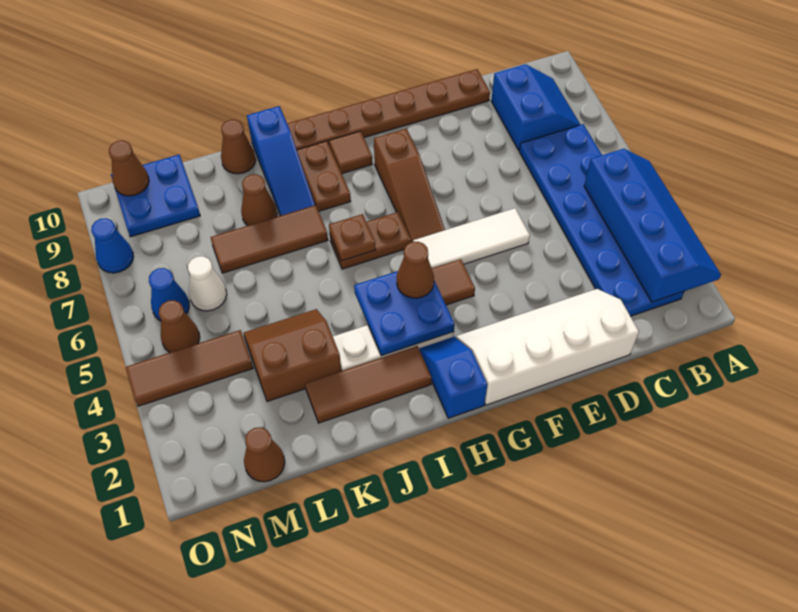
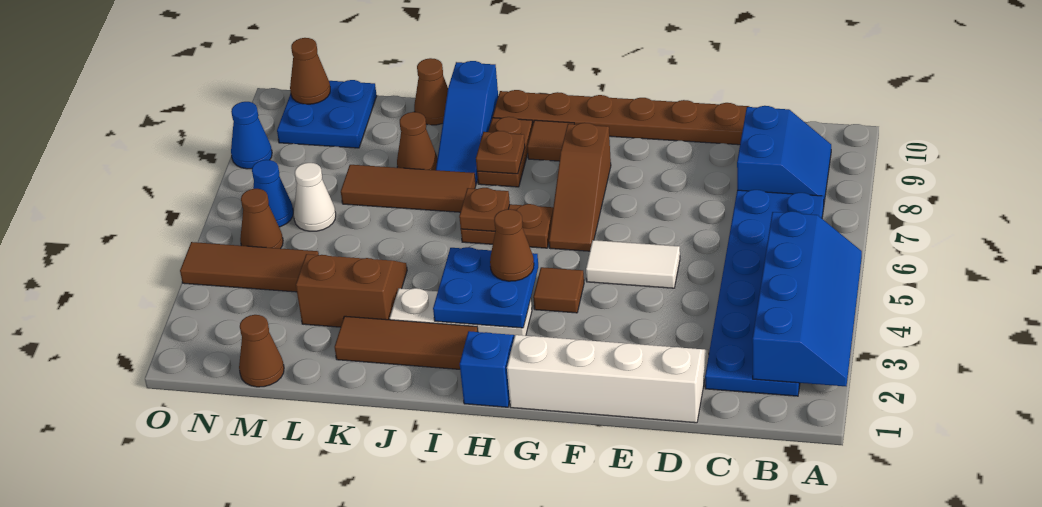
white tile E5:G5 level 1 -> white tile E5:F5 level 1
none -> brown plate I8 level 2

